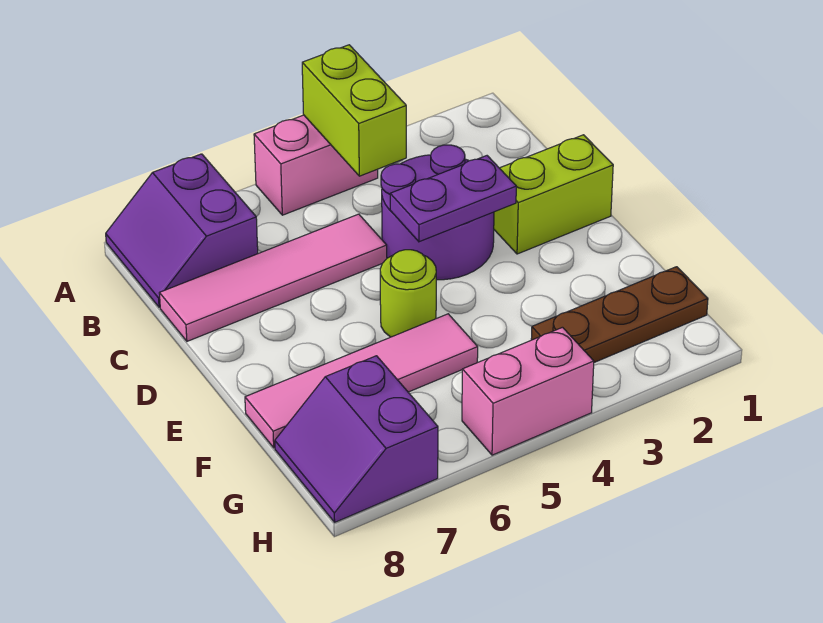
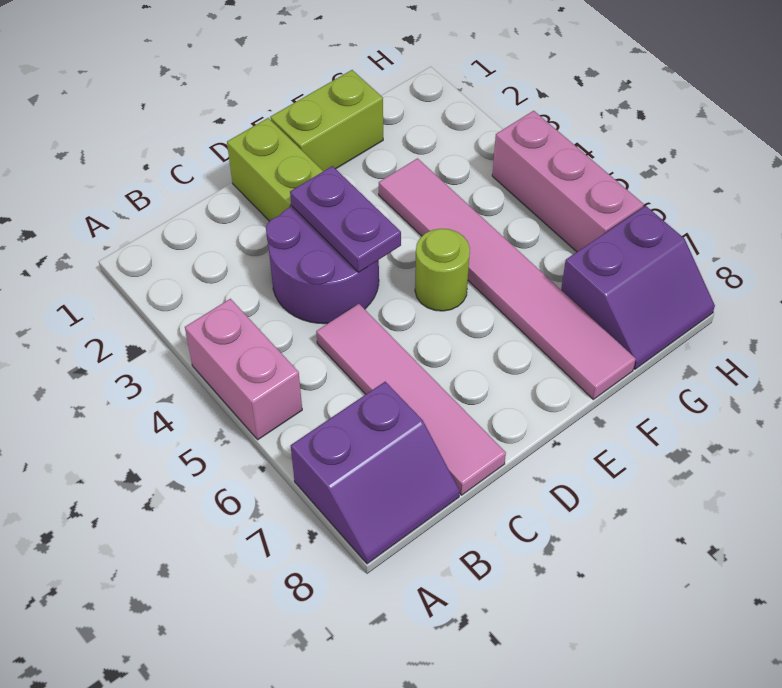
lime brick A4:B4 level 2 -> lime brick E1:F1 level 1
pink tile F5:F8 level 1 -> pink tile F3:F8 level 1
brown plate G1:G3 level 1 -> none
pink brick H4:H5 level 1 -> pink brick H4:H6 level 1

